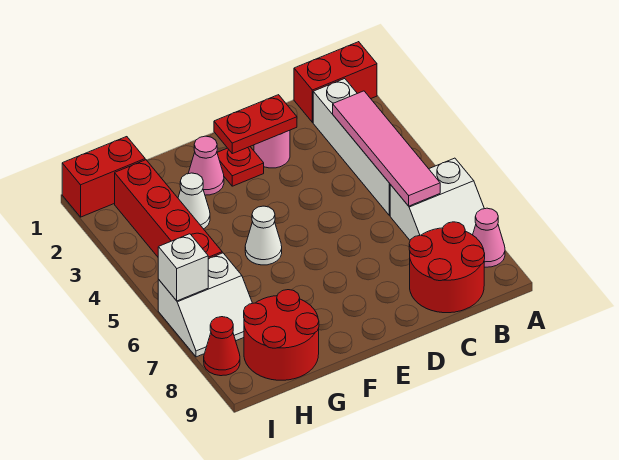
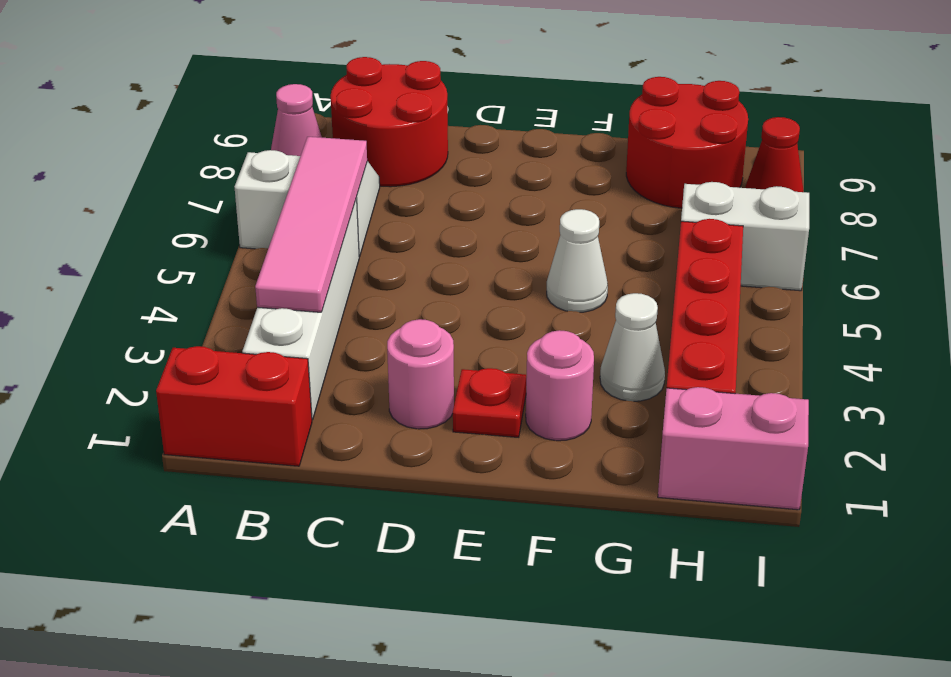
red plate D2:E2 level 2 -> none
pink cone F2 level 1 -> pink round brick F2 level 1
red brick H1:I1 level 1 -> pink brick H1:I1 level 1
white brick I6 level 2 -> none

